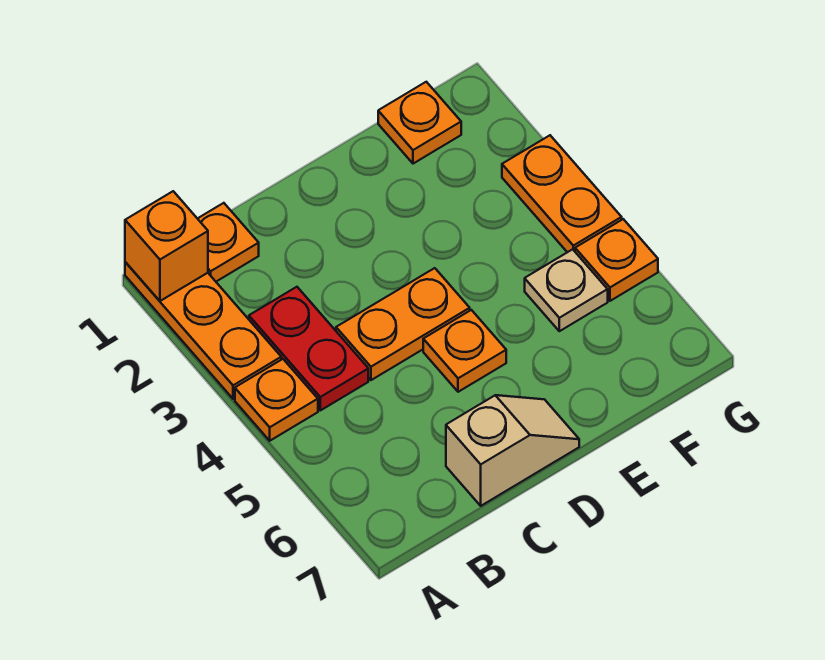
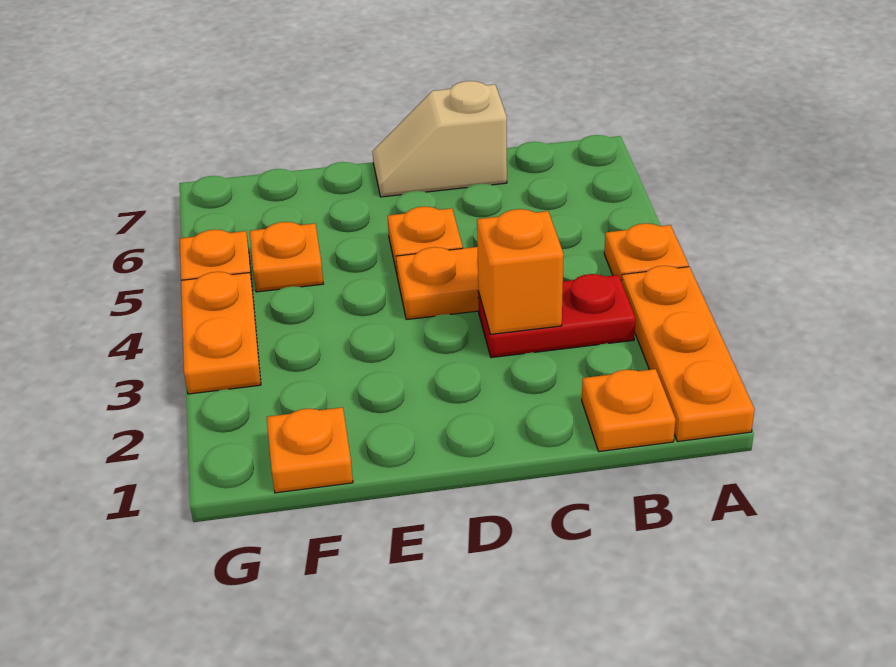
orange brick A1 level 2 -> orange brick C3 level 2
red plate B3:B4 level 1 -> red plate B3:C3 level 1
tan plate F5 level 1 -> orange plate F5 level 1

